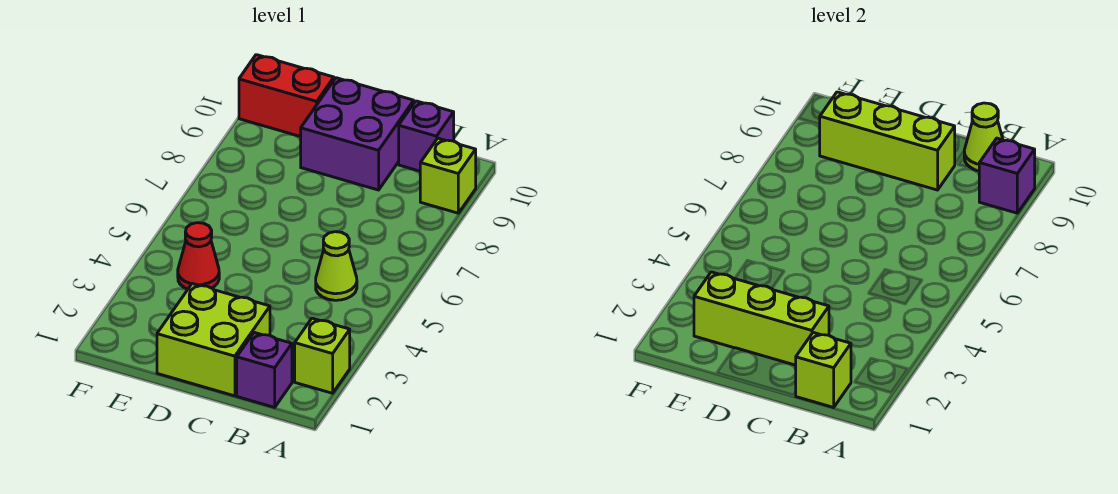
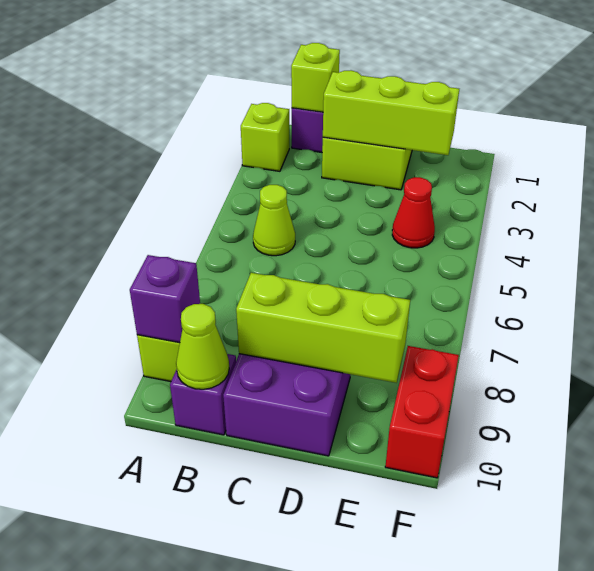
red brick E10:F10 level 1 -> red brick F9:F10 level 1

